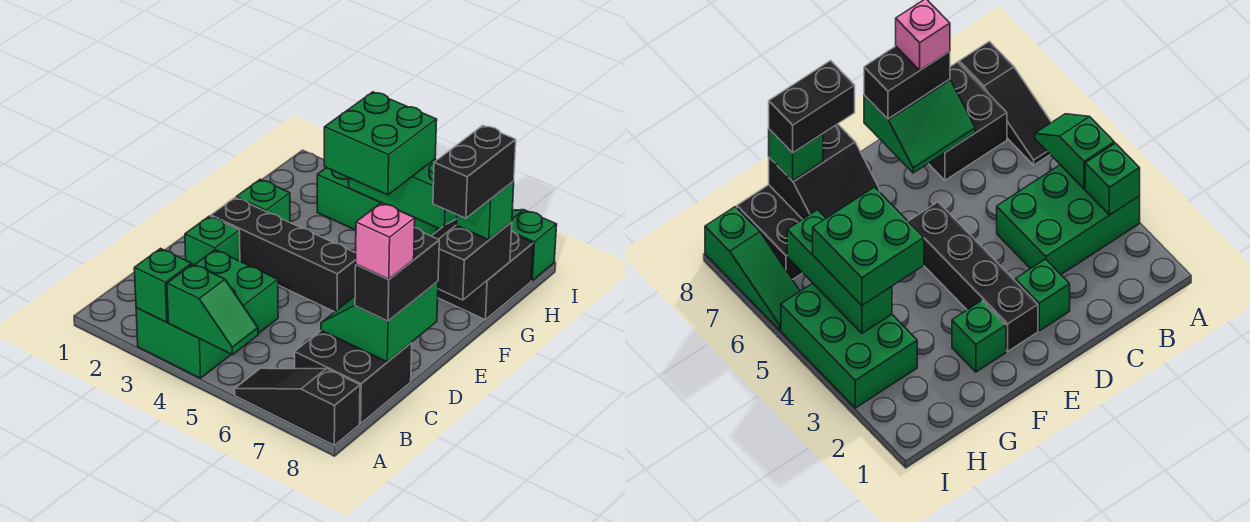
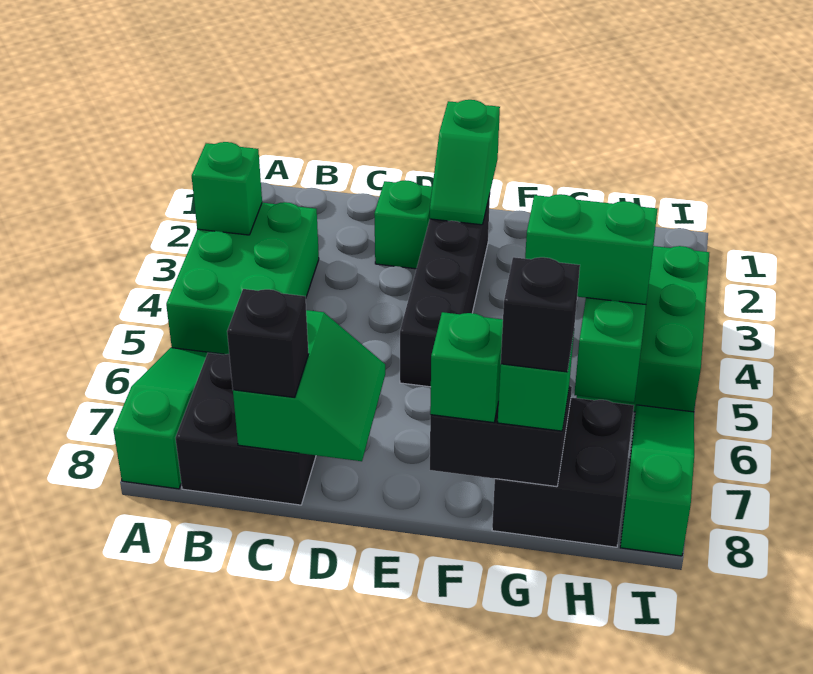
green brick A3:C4 level 1 -> green brick A3:B5 level 1
green slope A4:A5 level 2 top 4 -> green slope E1:E2 level 2 top 1
black slope A6:A8 level 1 top 8 -> green slope A6:A8 level 1 top 8
green slope C7:D8 level 2 top 8 -> green slope C7:D8 level 2 top C
black brick C8:D8 level 3 -> black brick C8 level 3
pink brick C8 level 4 -> none
green brick F2 level 1 -> green brick F8 level 3
black brick F8:G8 level 4 -> black brick G8 level 4
green brick G4:H5 level 3 -> green brick G5:H5 level 3

